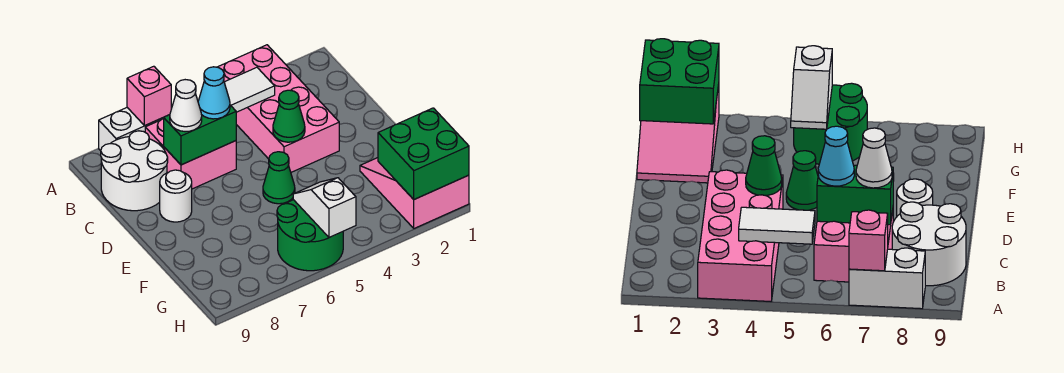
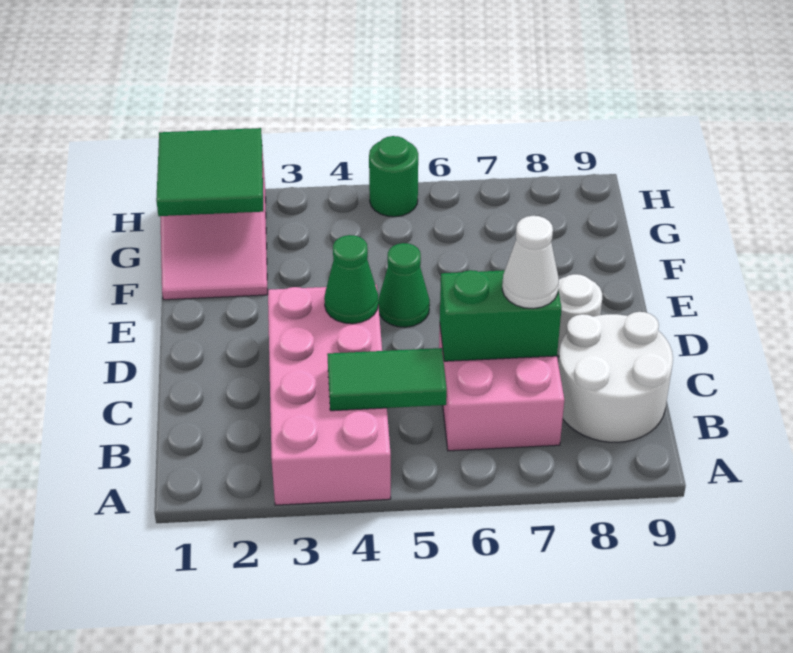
white brick A7:A8 level 1 -> none
pink brick A7 level 2 -> none
white tile B4:B5 level 2 -> green tile B4:B5 level 2
cyan cone C6 level 3 -> none
green brick G1:H2 level 2 -> green tile G1:H2 level 2
green round brick G5:H6 level 1 -> green round brick H5 level 1
white slope G5:H5 level 2 top H -> none

